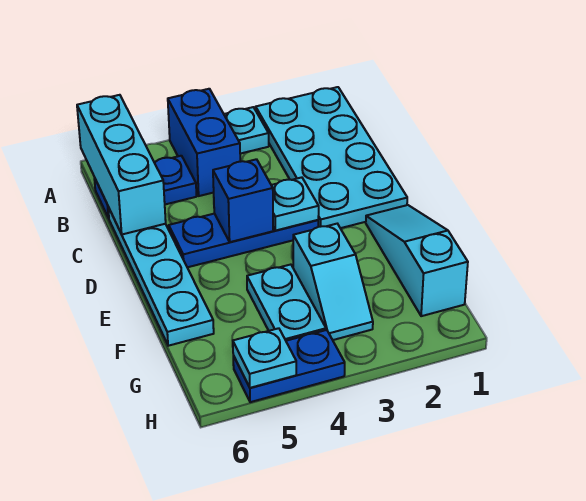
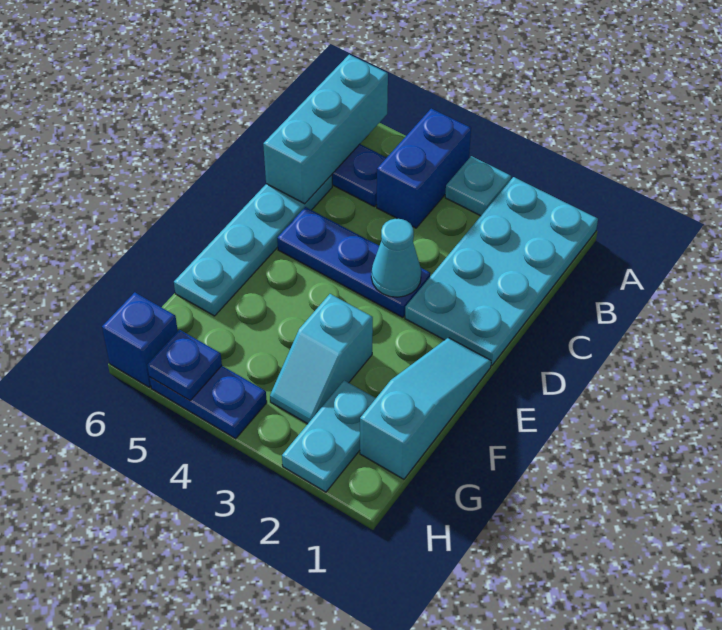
cyan plate D3 level 2 -> cyan cone D3 level 2
blue brick D4 level 2 -> blue brick H6 level 1
cyan plate F4:G4 level 1 -> cyan plate G2:H2 level 1
cyan plate H5 level 2 -> blue plate H5 level 2

